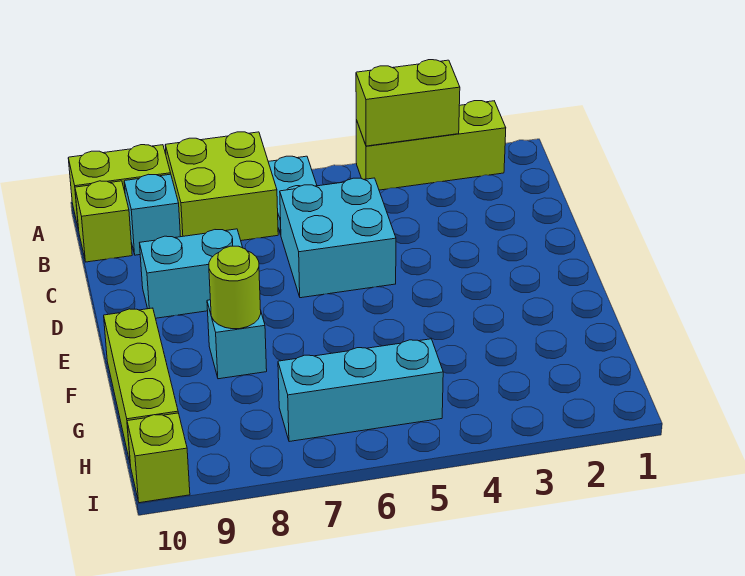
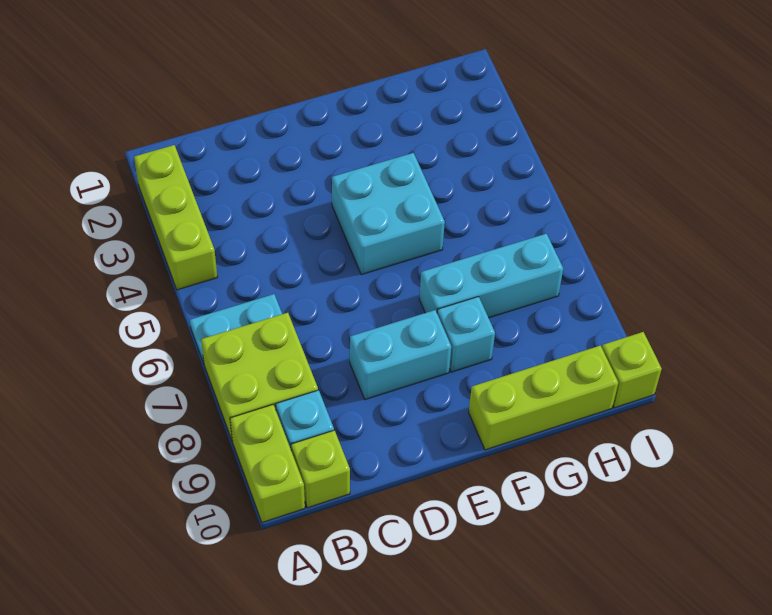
lime brick A3:A4 level 2 -> none
cyan brick C5:D6 level 1 -> cyan brick E4:F5 level 1
cyan brick D8:D9 level 1 -> cyan brick D8:E8 level 1
lime round brick F8 level 2 -> none
cyan brick H5:H7 level 1 -> cyan brick F7:H7 level 1

